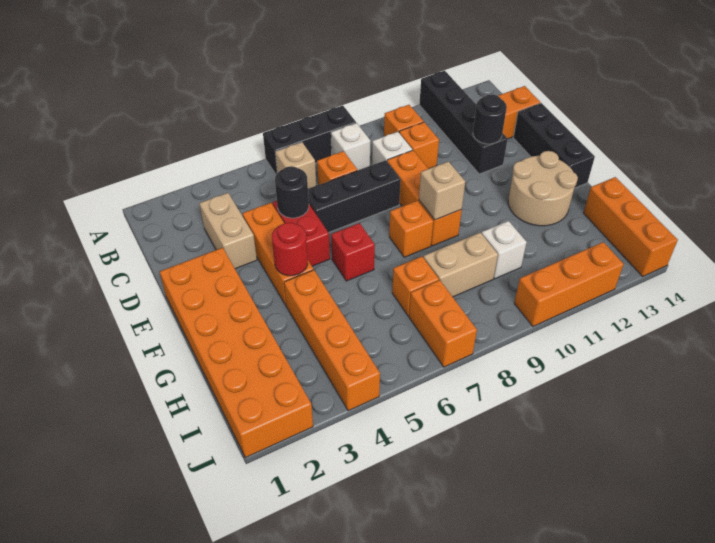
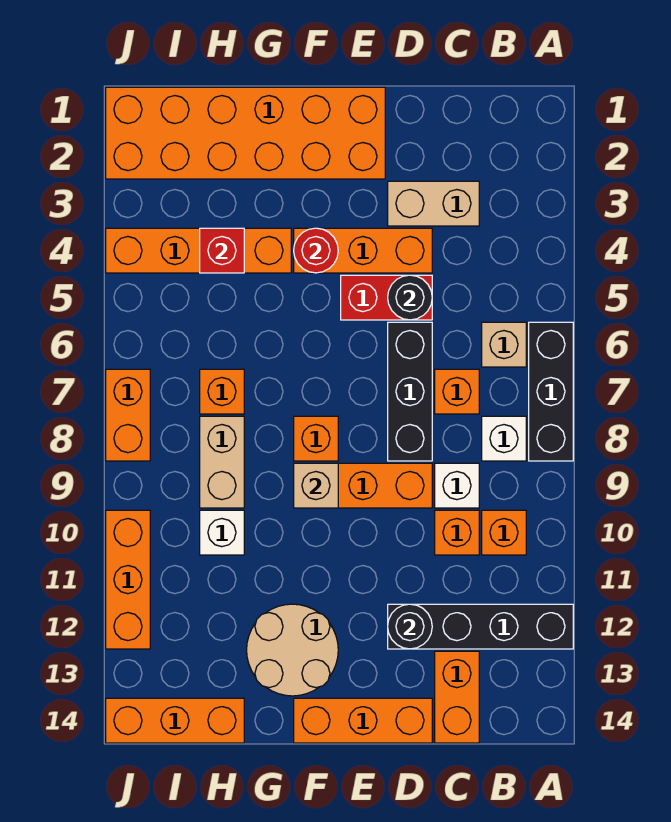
black brick D14:F14 level 1 -> orange brick D14:F14 level 1
red brick F6 level 1 -> red brick H4 level 2
orange brick I7:J7 level 1 -> orange brick J7:J8 level 1

